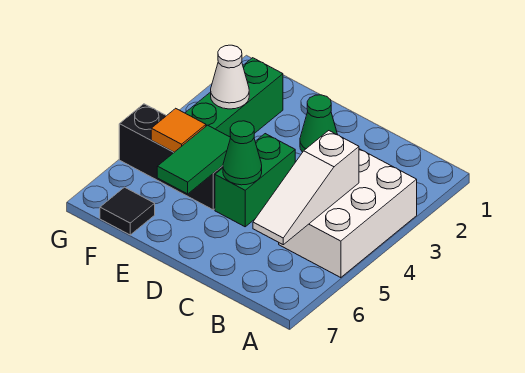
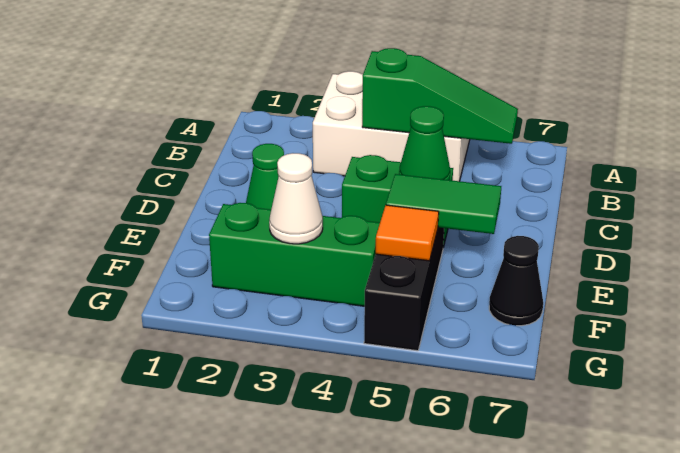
white slope B4:B6 level 2 top 4 -> green slope B4:B6 level 2 top 4
black tile F7 level 1 -> black cone F7 level 1

